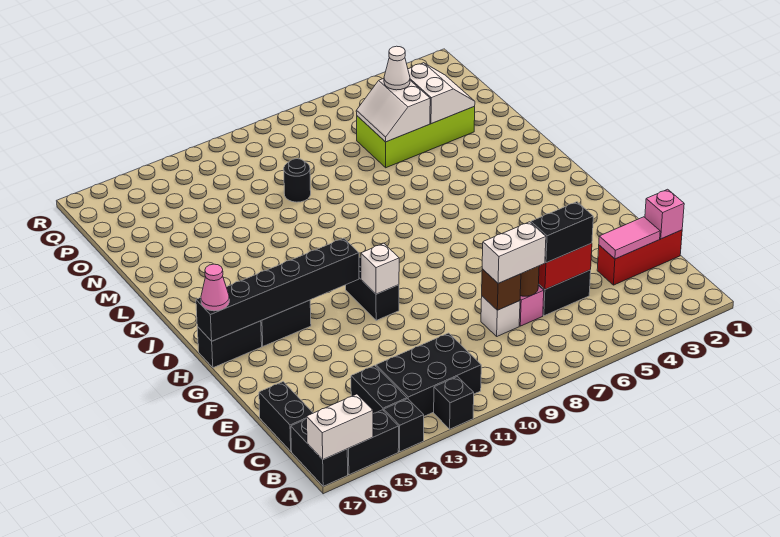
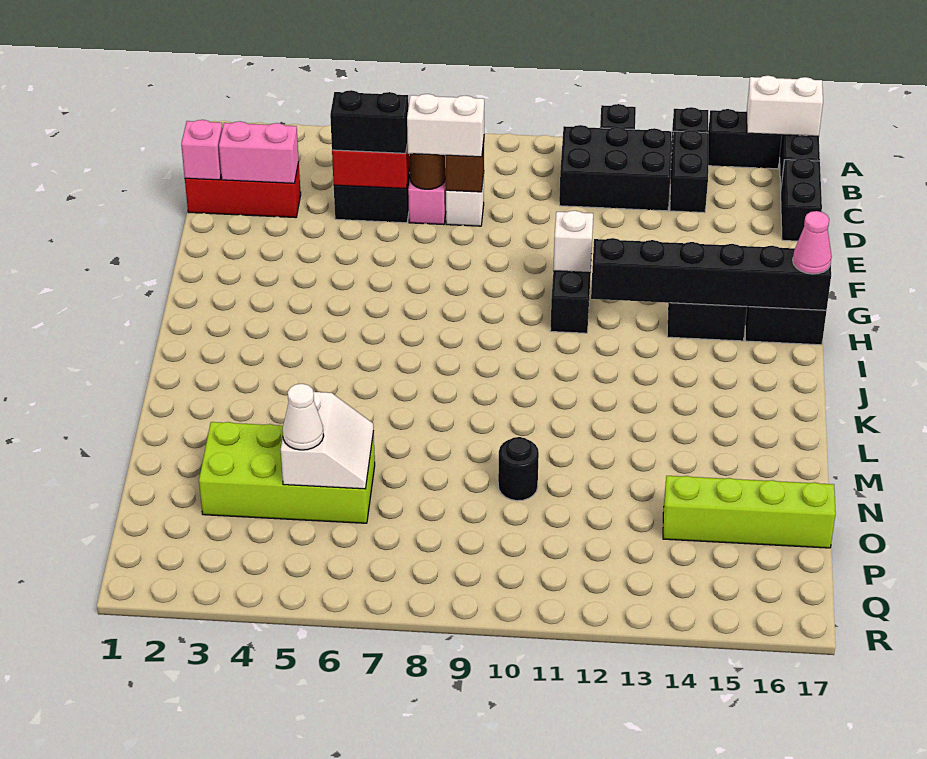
pink tile D2:D3 level 2 -> pink brick D2:D3 level 2
white slope N3:O4 level 2 top 4 -> none
none -> lime brick O14:O17 level 1

